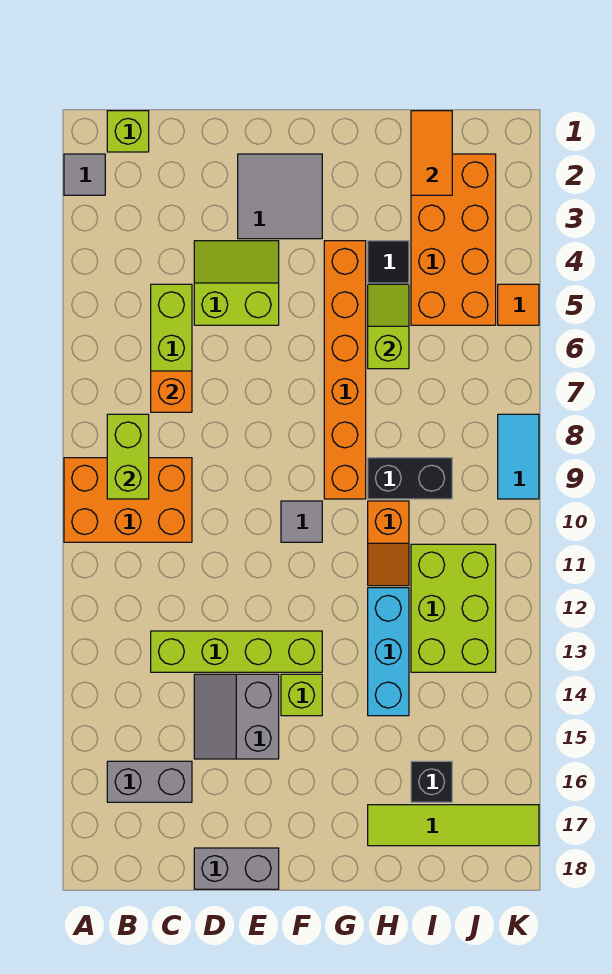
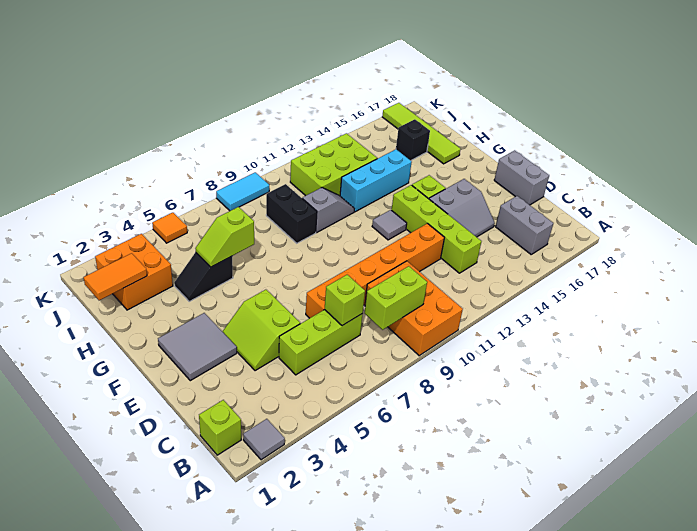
orange brick C7 level 2 -> lime brick C7 level 2
grey tile F10 level 1 -> grey tile F12 level 1
orange brick G4:G9 level 1 -> orange brick D7:D12 level 1
orange slope H10:H11 level 1 top 10 -> grey slope H10:H11 level 1 top 10
orange brick I2:J5 level 1 -> orange brick I2:J3 level 1

